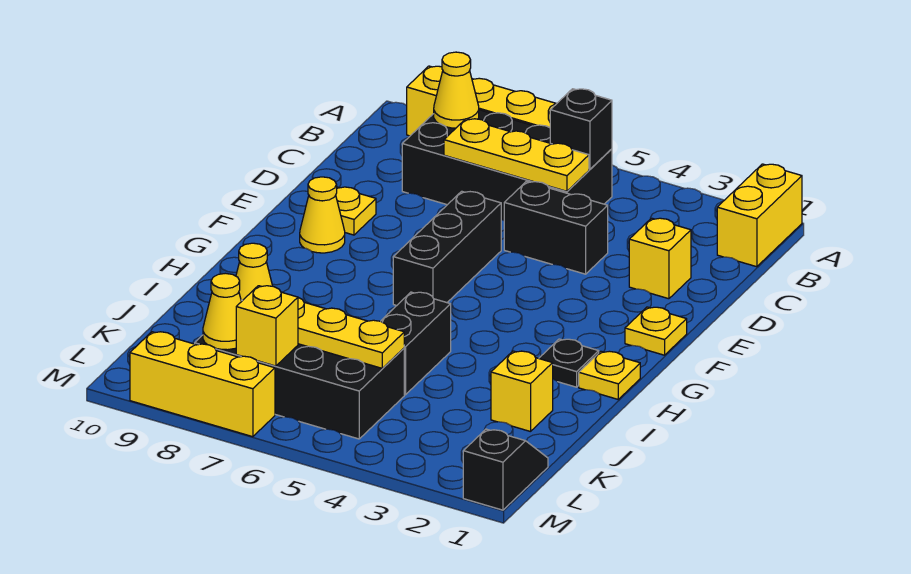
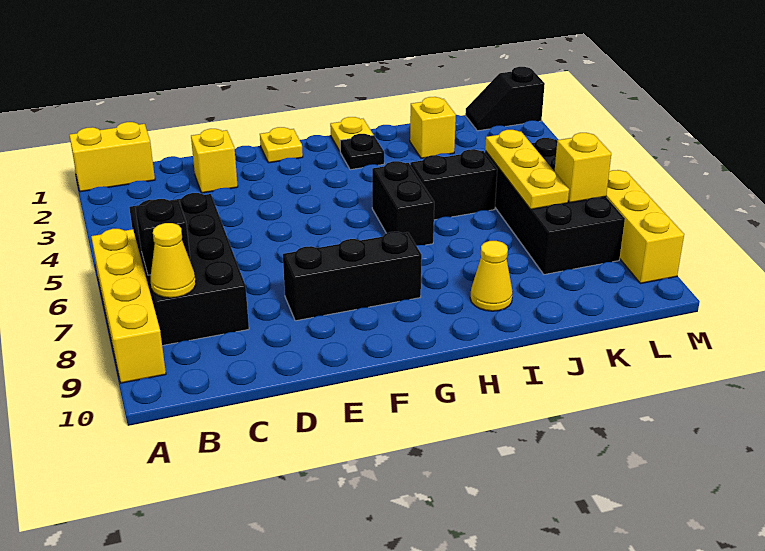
black brick B5 level 2 -> black brick B7 level 2
yellow plate C5:C7 level 2 -> none
black brick D4:D5 level 1 -> black brick H5:H6 level 1
black brick E6:G6 level 1 -> black brick E8:G8 level 1
yellow plate E9 level 1 -> none
yellow cone F9 level 1 -> none
yellow cone L8 level 2 -> none

